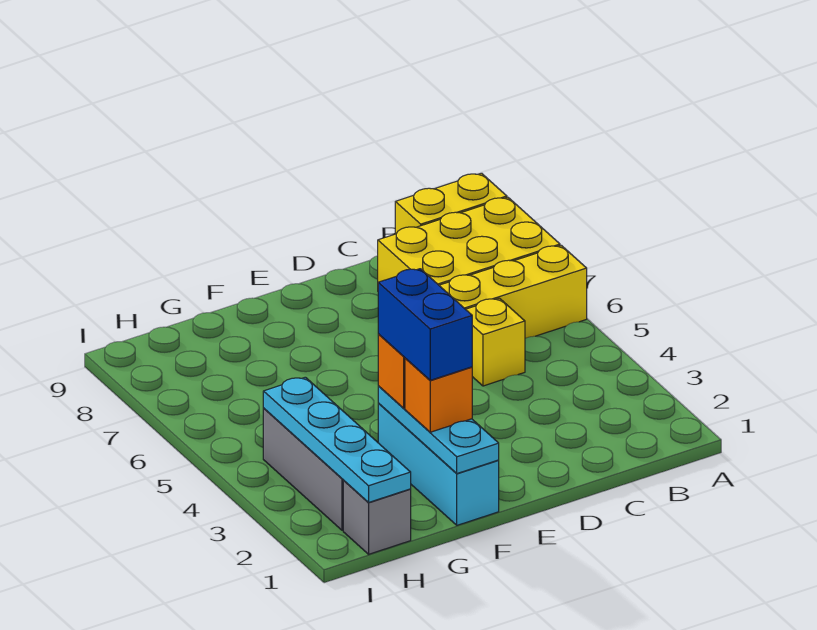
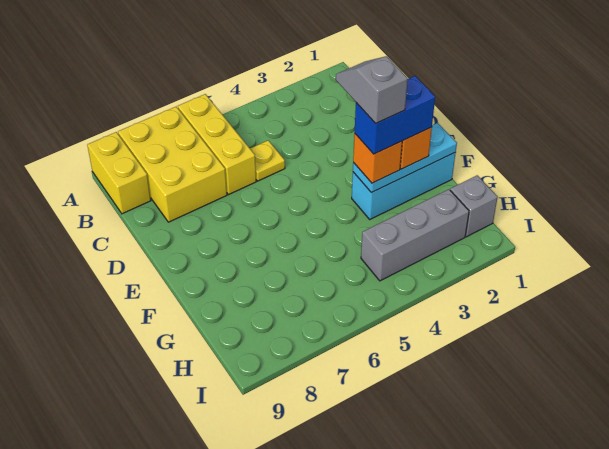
yellow brick C5 level 1 -> yellow plate C5 level 1
none -> grey slope E3:F3 level 5 top F
cyan plate H1:H4 level 2 -> none

